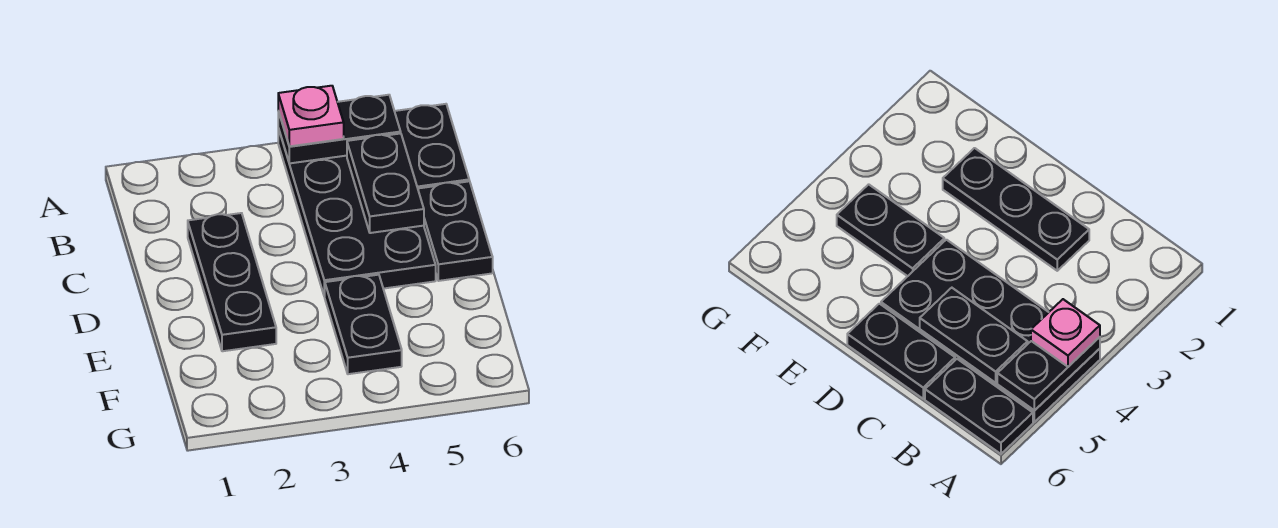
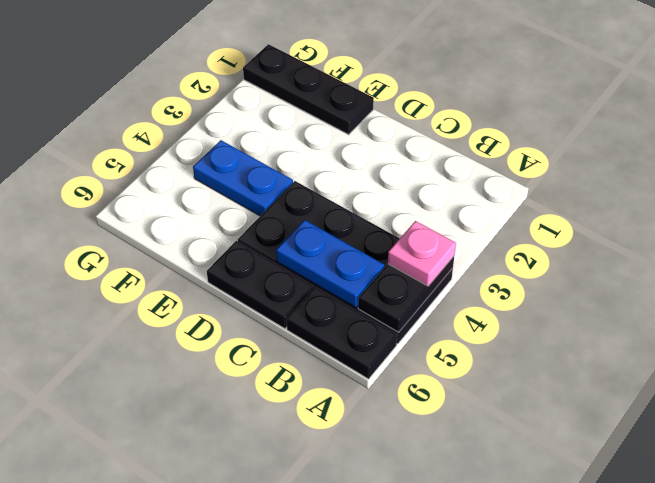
black plate B5:C5 level 2 -> blue plate B5:C5 level 2
black plate C2:E2 level 1 -> black plate E1:G1 level 1
black plate E4:F4 level 1 -> blue plate E4:F4 level 1

